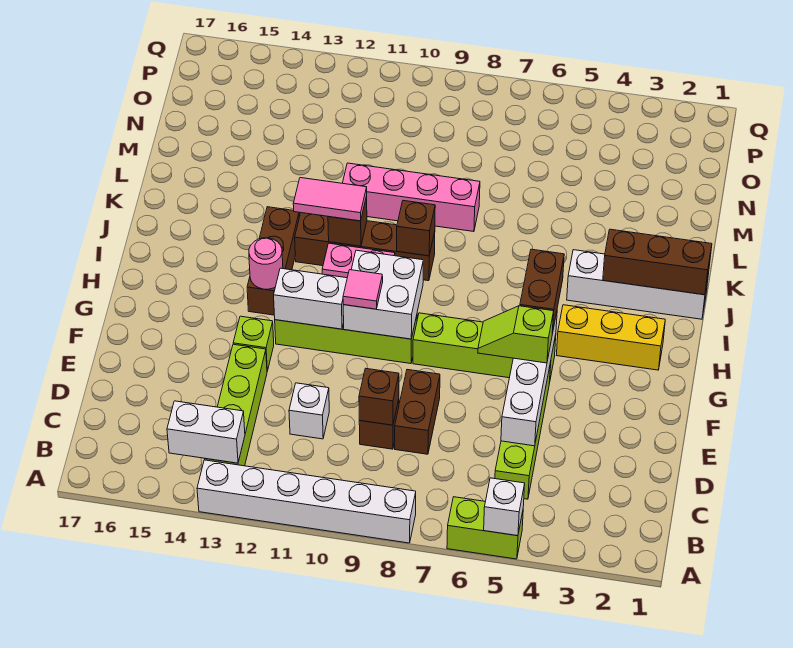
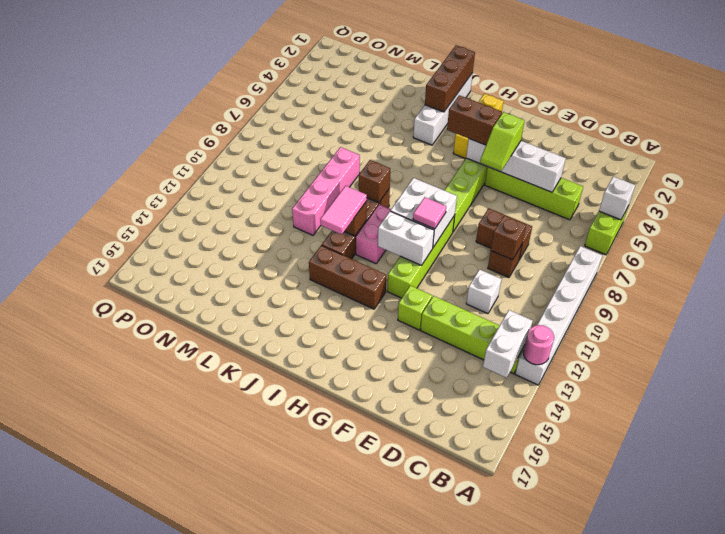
white brick G11:G12 level 2 -> white brick G11:H11 level 2
pink round brick H13 level 2 -> pink round brick A13 level 2

